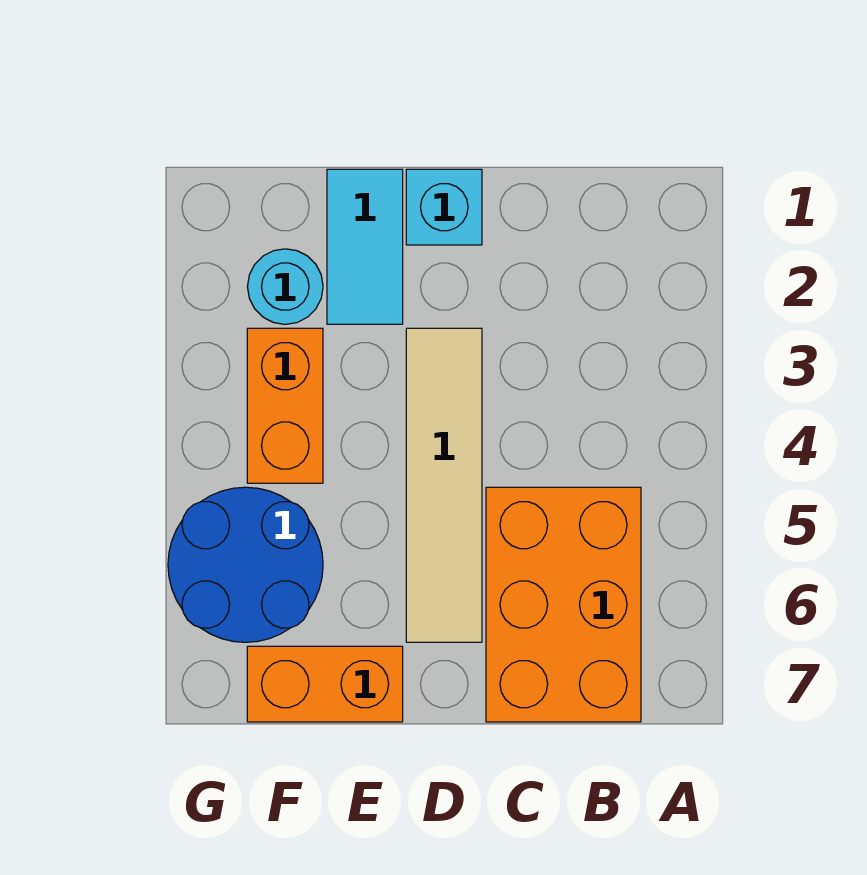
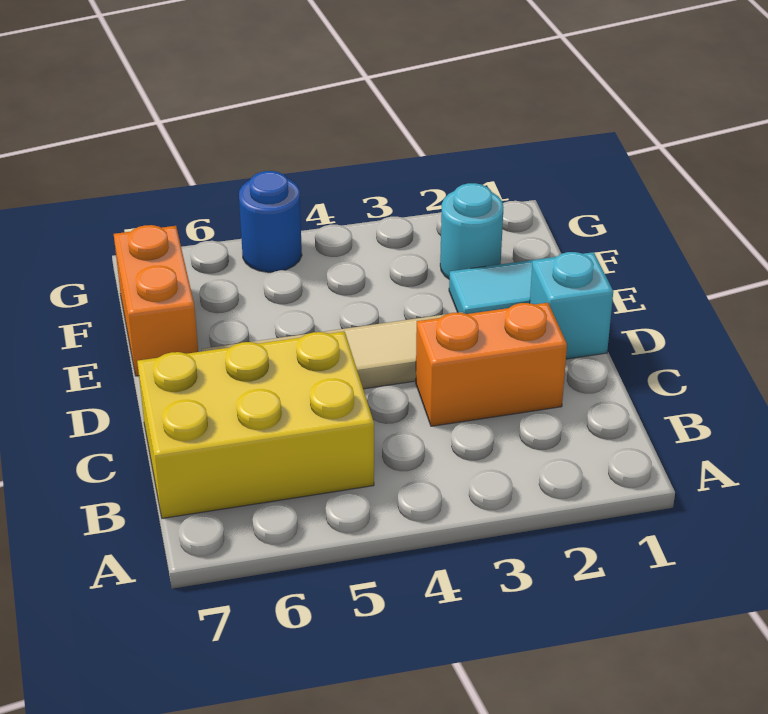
orange brick B5:C7 level 1 -> yellow brick B5:C7 level 1
orange brick F3:F4 level 1 -> orange brick C2:C3 level 1
blue round brick F5:G6 level 1 -> blue round brick G5 level 1

